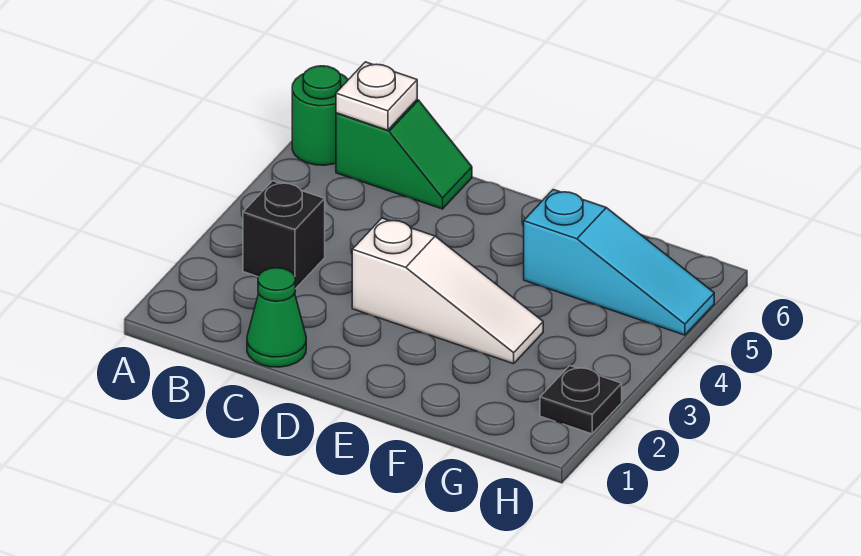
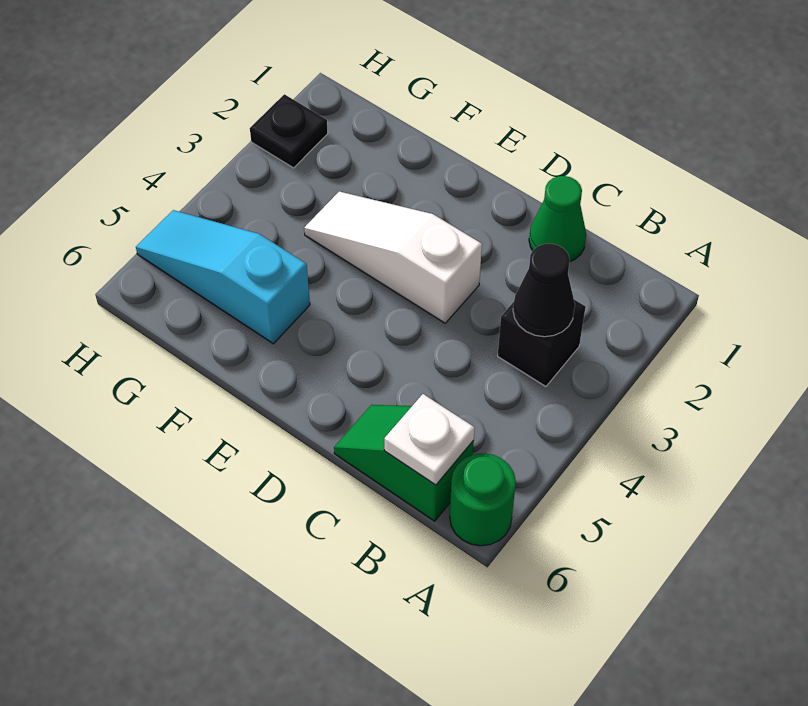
none -> black cone B3 level 2

